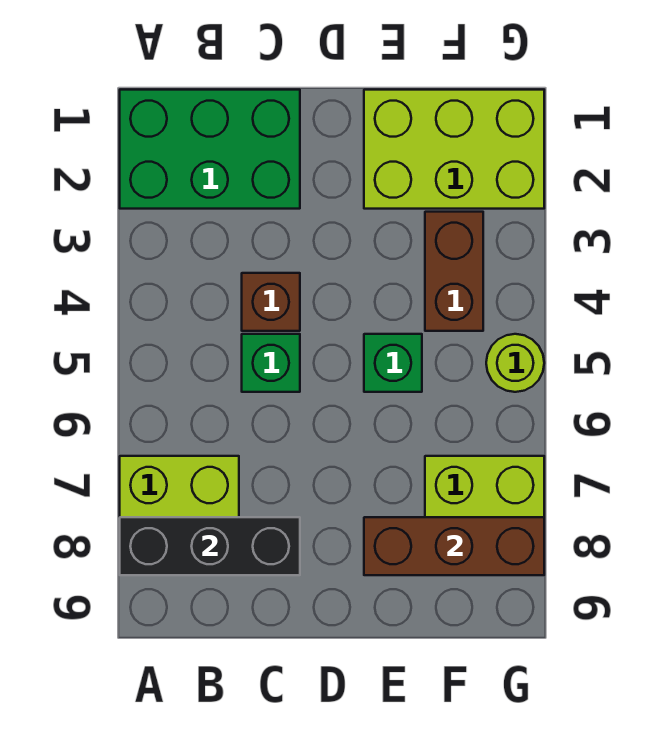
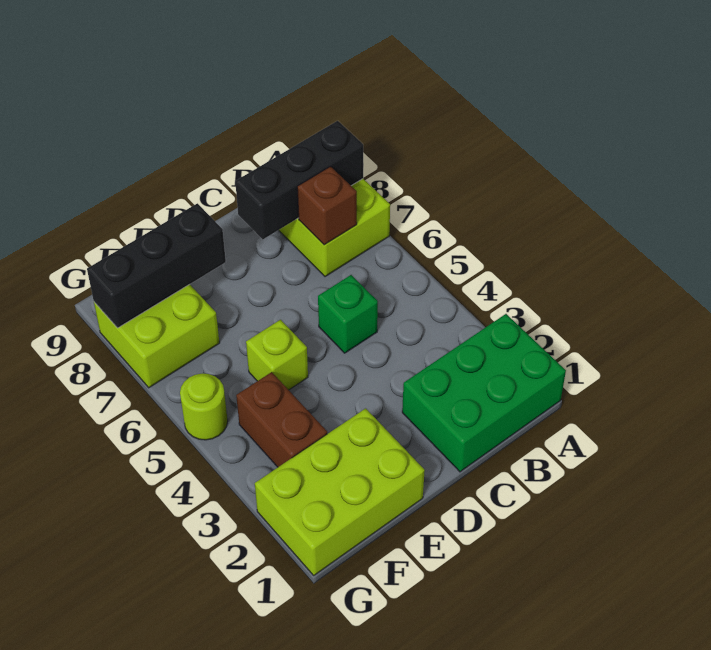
brown brick C4 level 1 -> brown brick B7 level 2
green brick E5 level 1 -> lime brick E5 level 1
brown brick E8:G8 level 2 -> black brick E8:G8 level 2

